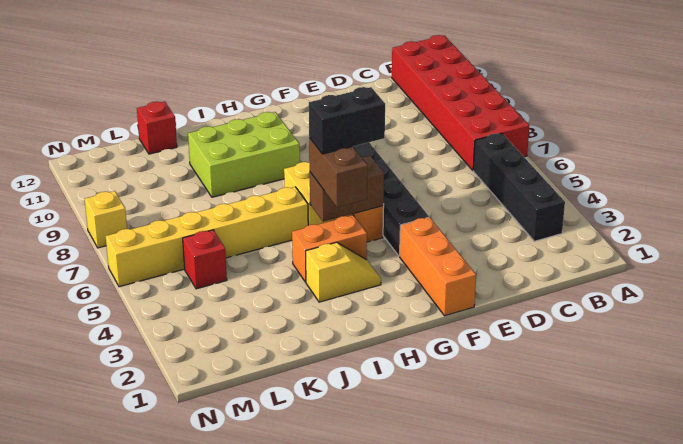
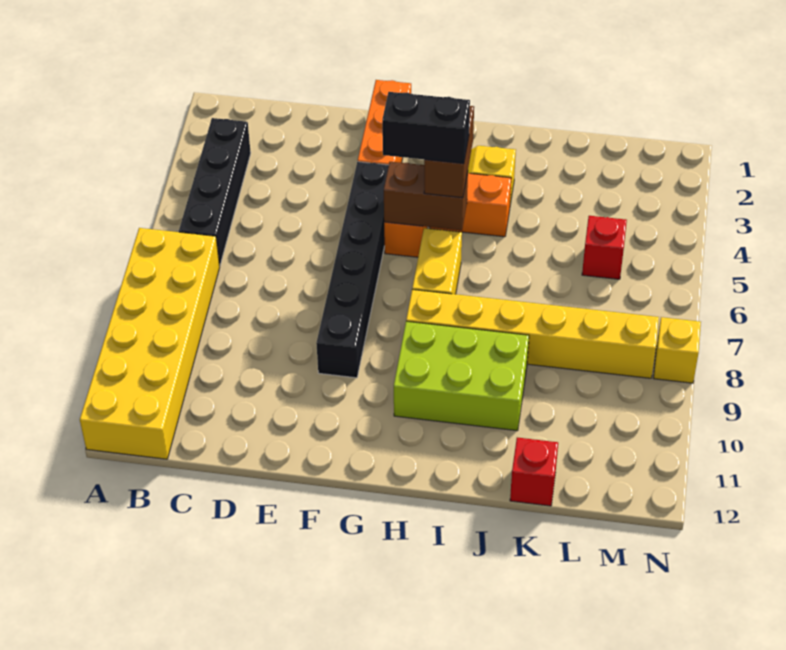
red brick A7:B12 level 1 -> yellow brick A7:B12 level 1
yellow brick I6:N6 level 1 -> yellow brick H8:M8 level 1

